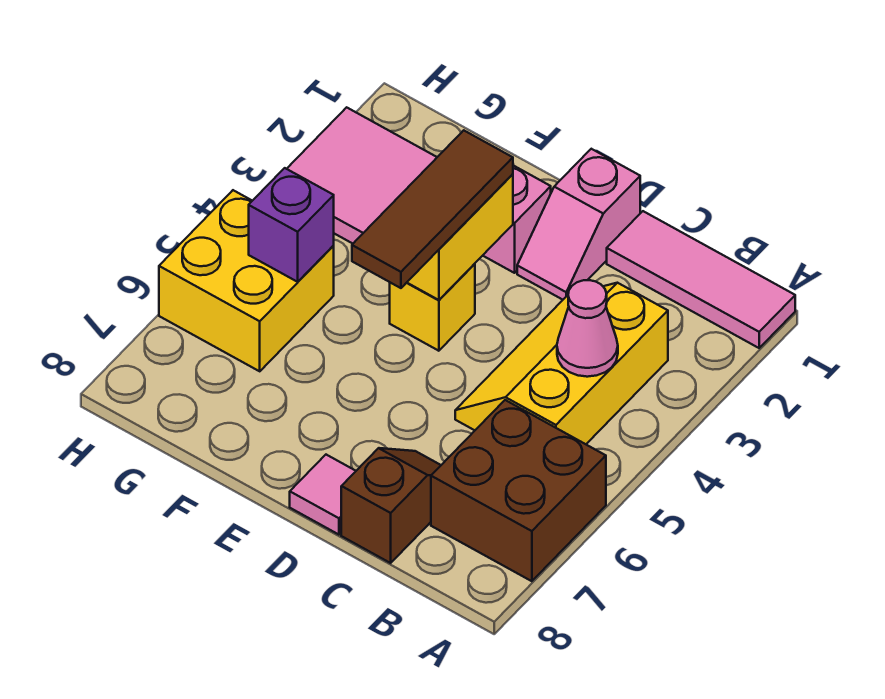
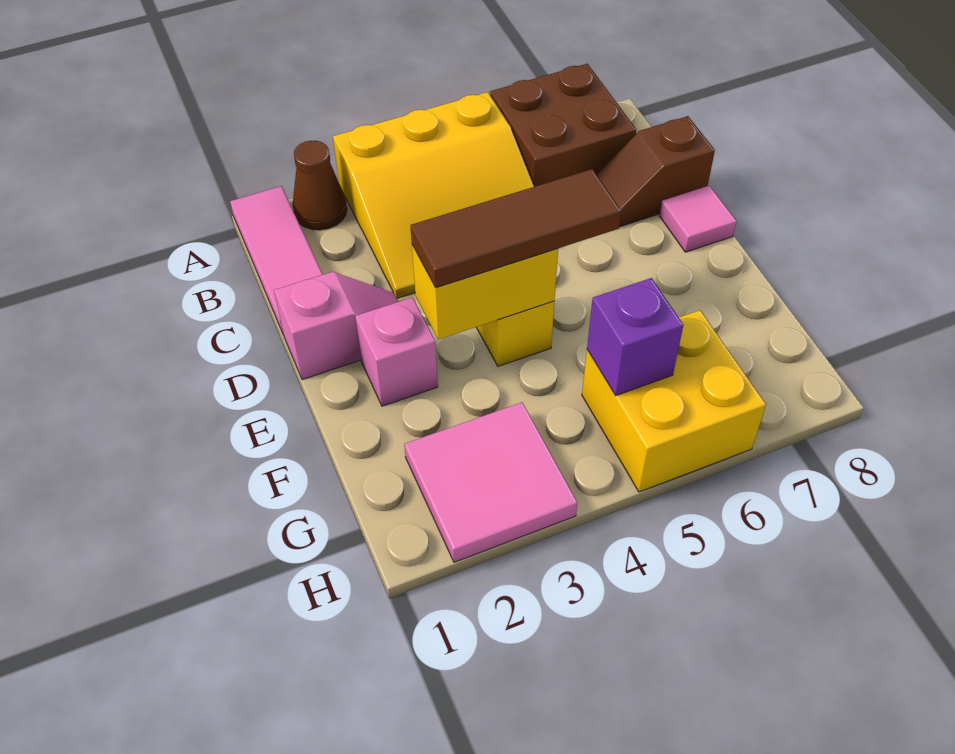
none -> brown cone A2 level 1
yellow slope B3:C5 level 1 top B -> yellow slope A3:C5 level 1 top A
pink cone B4 level 2 -> none

